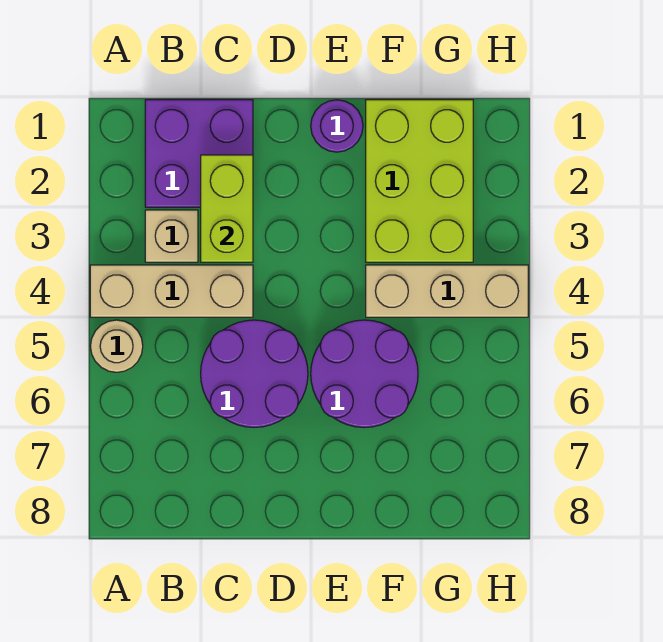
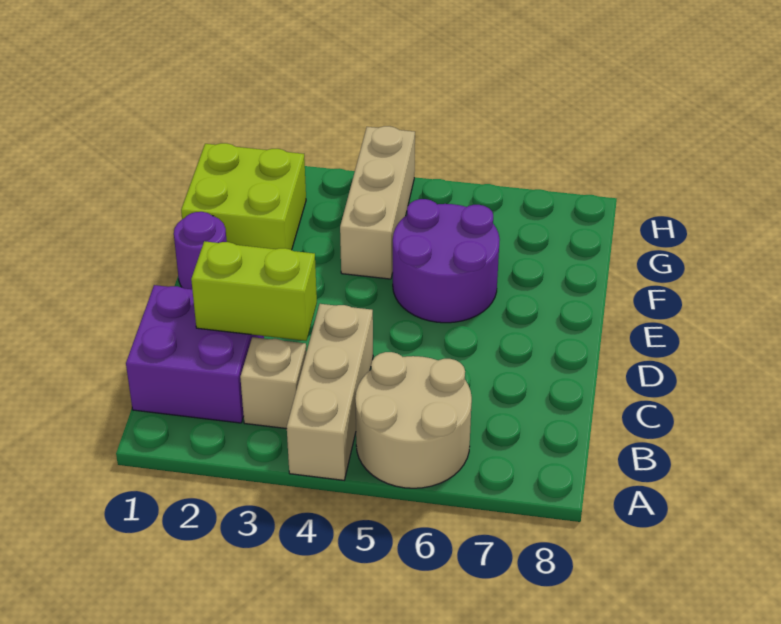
tan round brick A5 level 1 -> tan round brick A5:B6 level 1
purple round brick C5:D6 level 1 -> none
lime brick F1:G3 level 1 -> lime brick F1:G2 level 1

